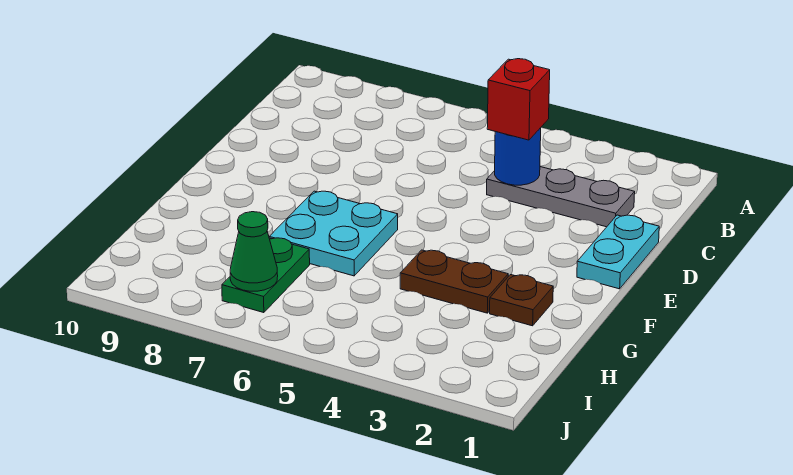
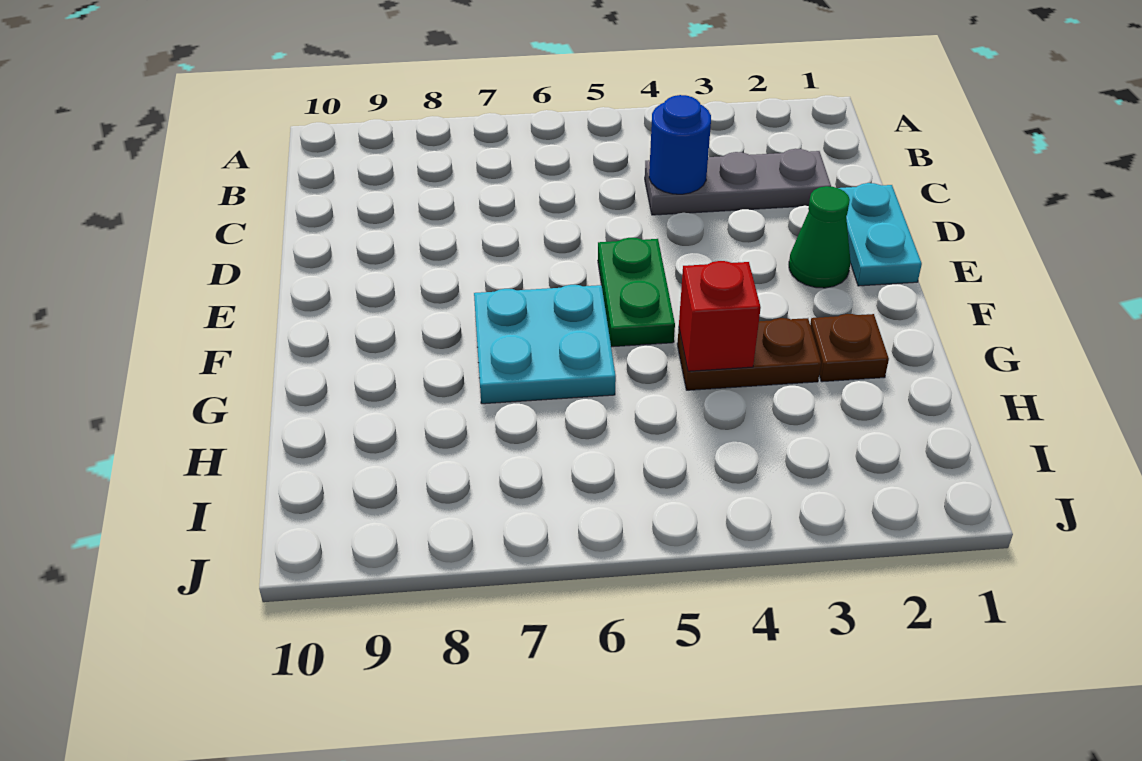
red brick C4 level 3 -> red brick G4 level 2
green plate H7:I7 level 1 -> green plate E5:F5 level 1
green cone I7 level 2 -> green cone E2 level 1

